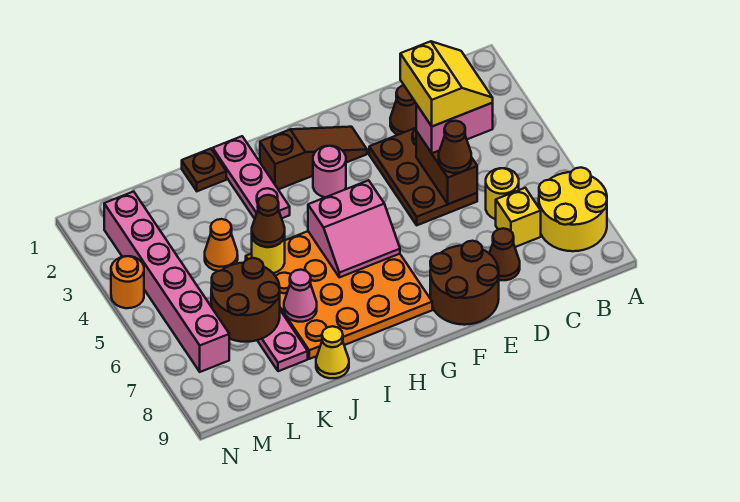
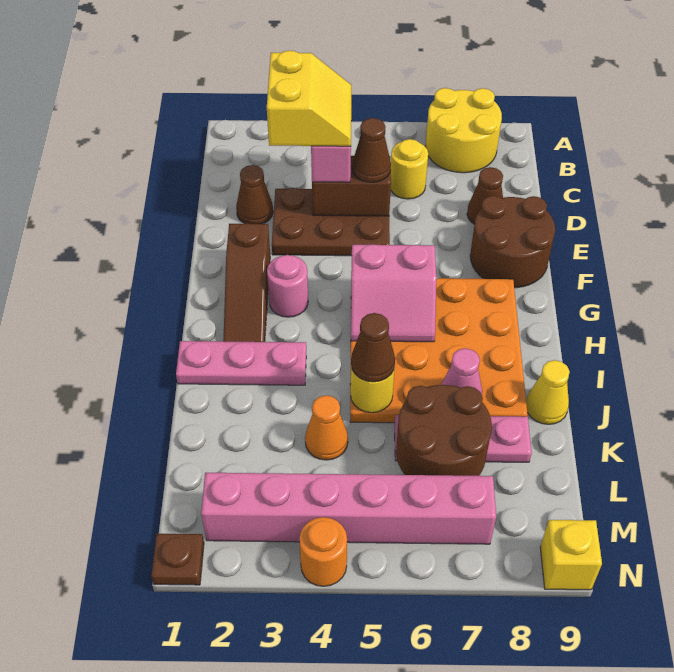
yellow slope C3:D4 level 4 top D -> yellow slope C3:D4 level 4 top 3
yellow brick C7 level 1 -> yellow brick N9 level 1
brown slope F2:H2 level 1 top H -> brown slope F2:H2 level 1 top F
pink slope G5:H6 level 2 top 5 -> pink slope G5:H6 level 2 top G
brown plate J1 level 1 -> brown plate N1 level 1

